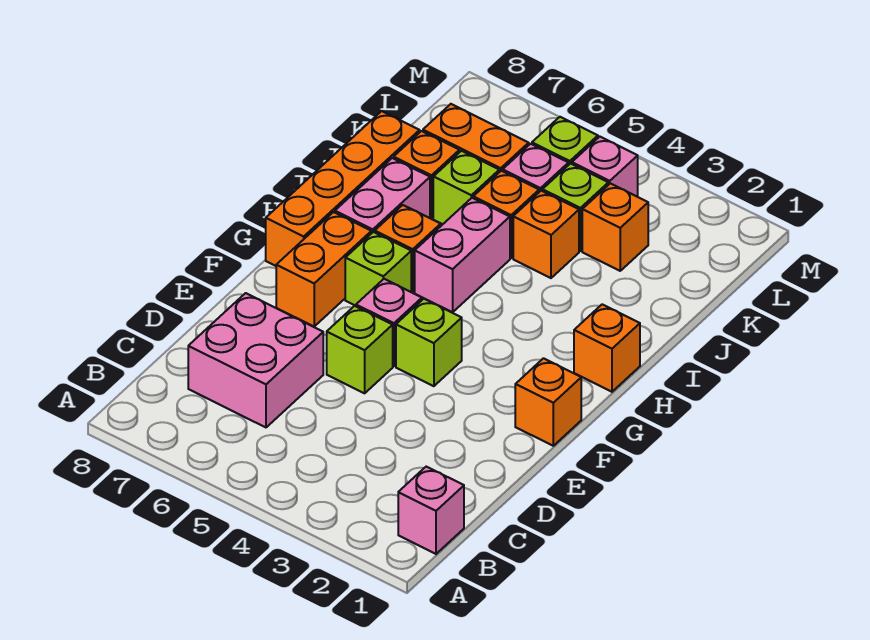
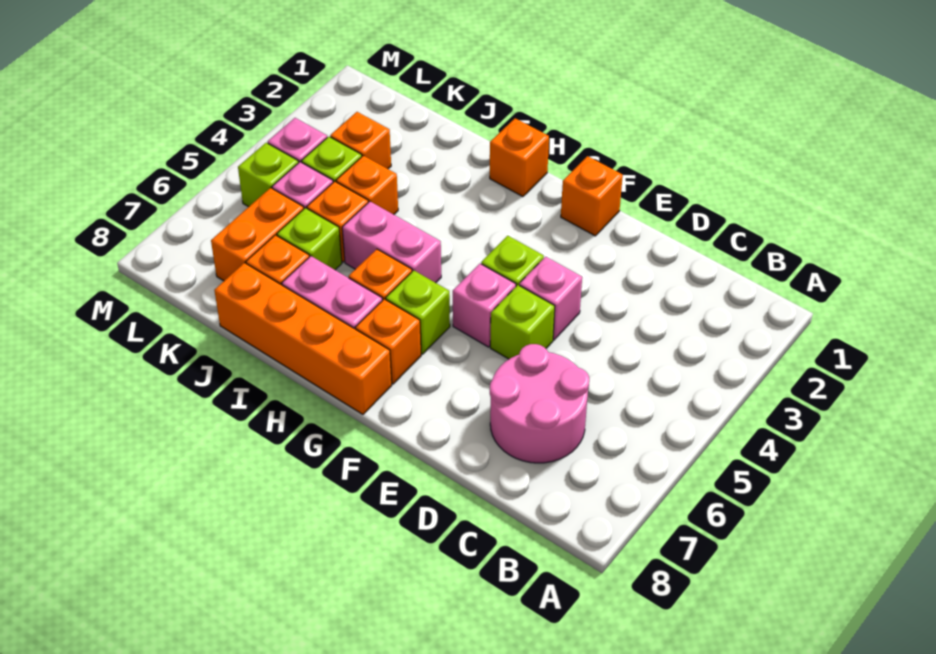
pink brick B1 level 1 -> pink brick E4 level 1
pink brick C6:D7 level 1 -> pink round brick C6:D7 level 1
orange brick F7:G7 level 1 -> orange brick G7 level 1

